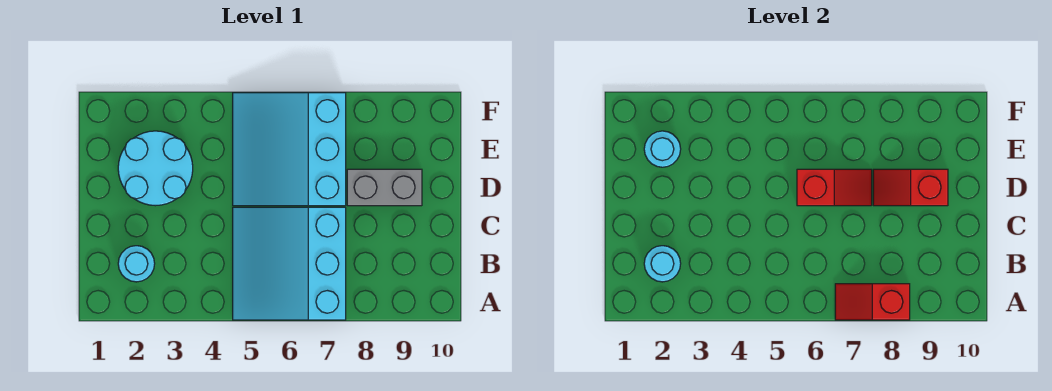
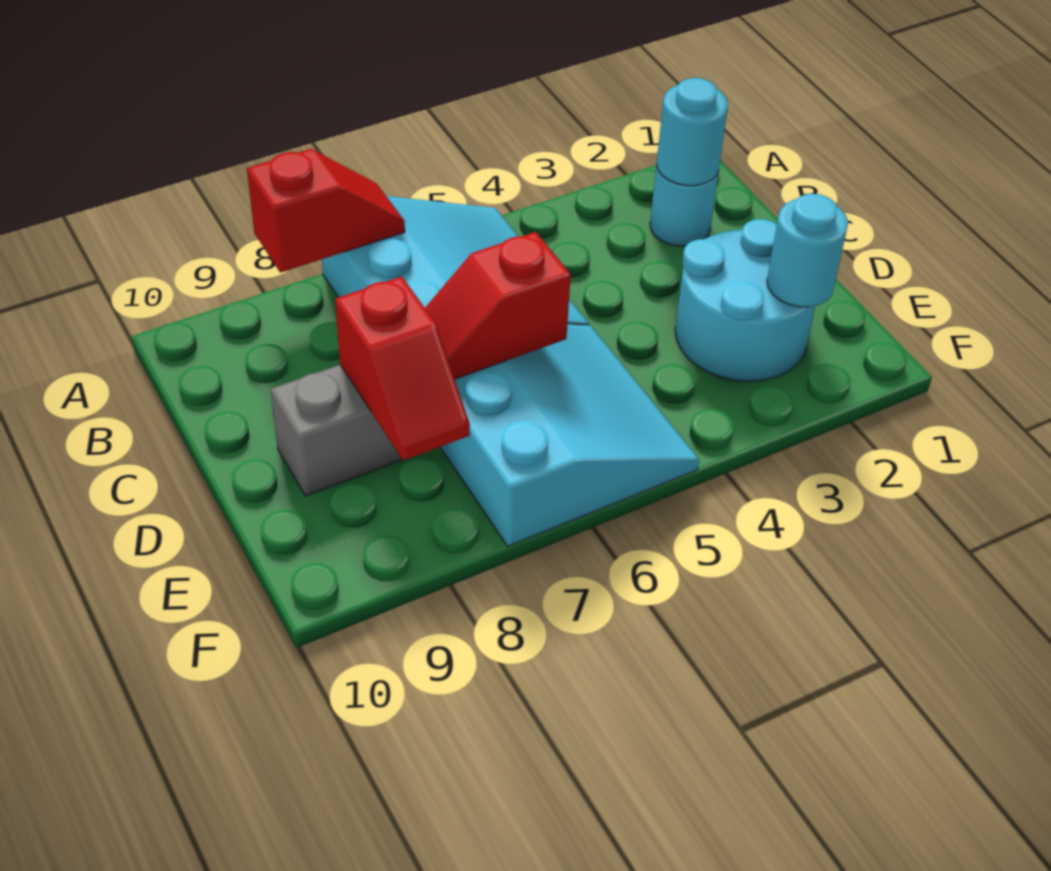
red slope D8:D9 level 2 top 9 -> red slope D8:E8 level 2 top D

